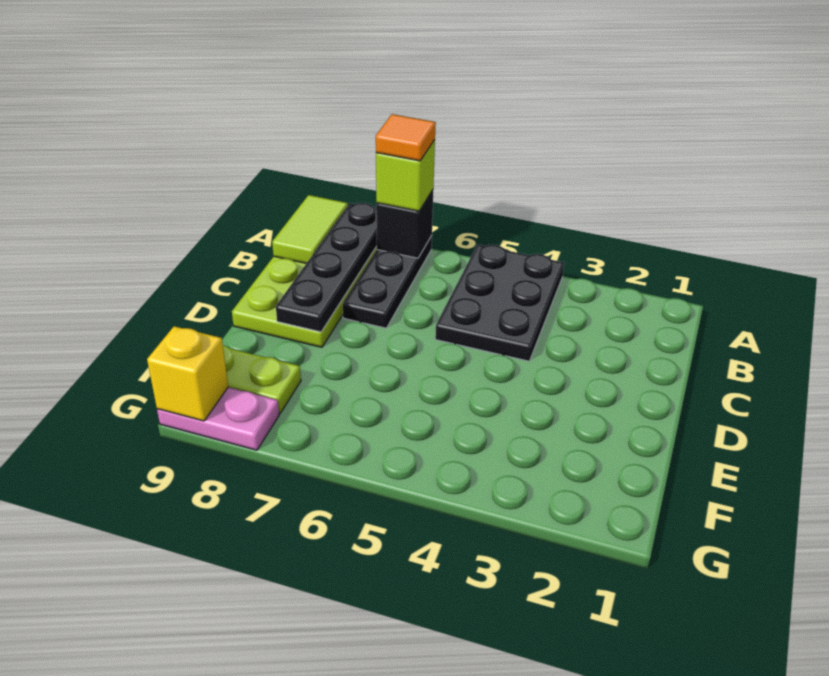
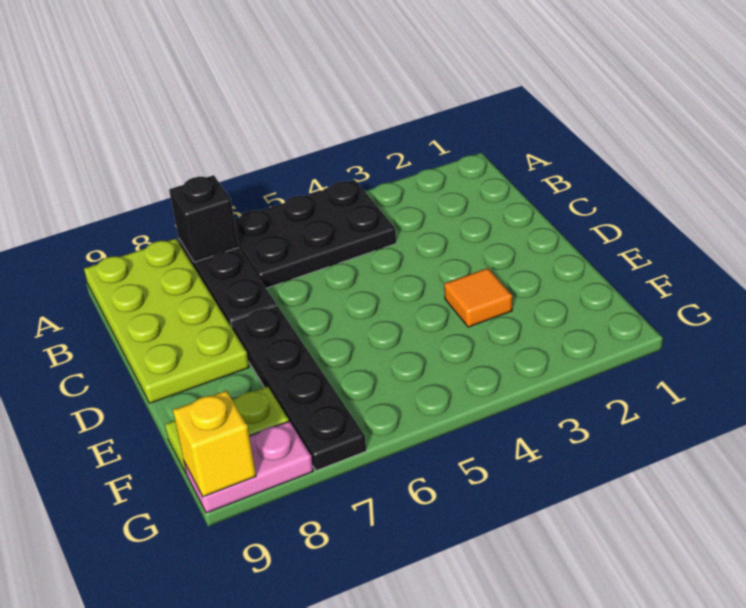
black plate A4:C5 level 1 -> black plate A4:B6 level 1
lime brick A7 level 3 -> none
orange tile A7 level 4 -> orange tile E3 level 1
black plate A8:D8 level 2 -> black plate D7:G7 level 1
lime tile A9:B9 level 2 -> none

